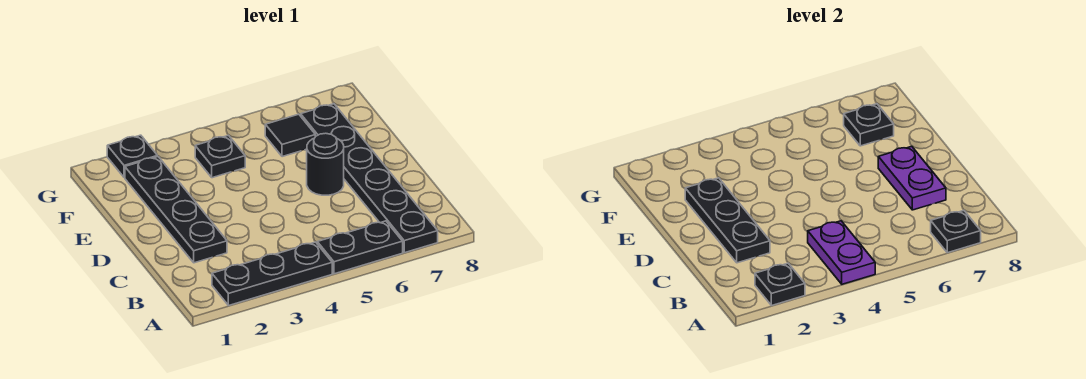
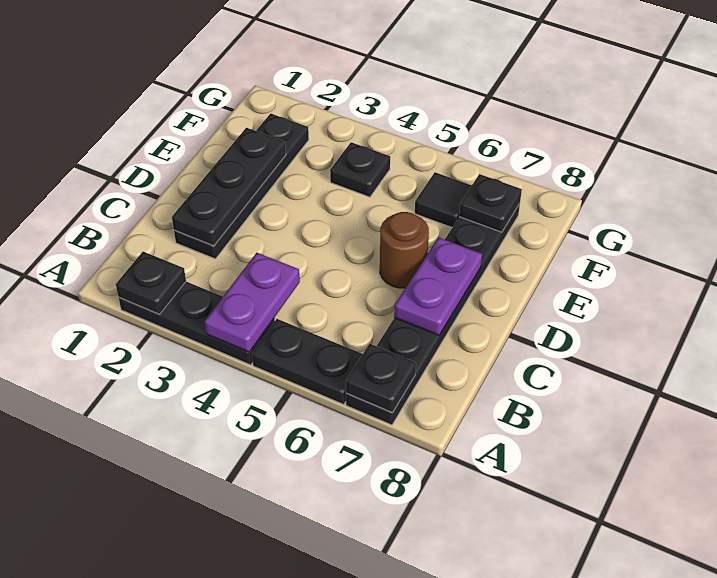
black round brick D6 level 1 -> brown round brick D6 level 1
black plate G2 level 1 -> none

